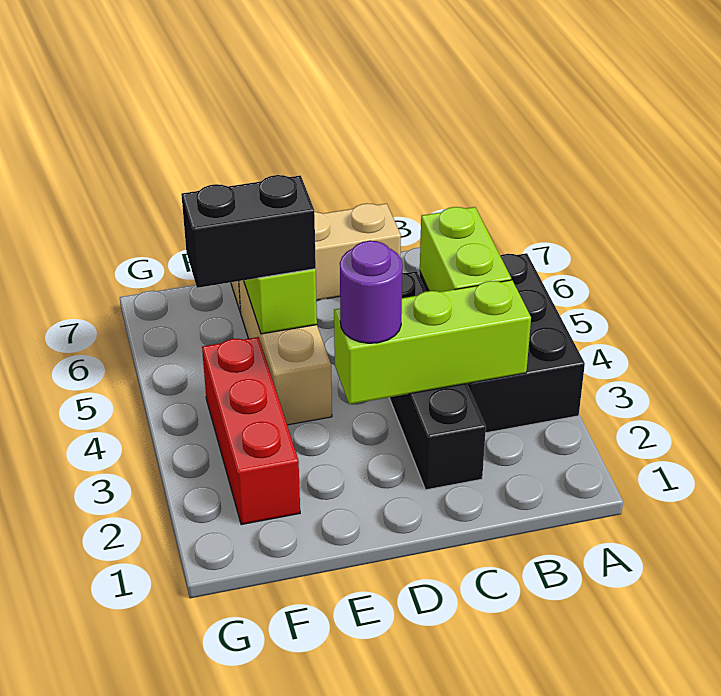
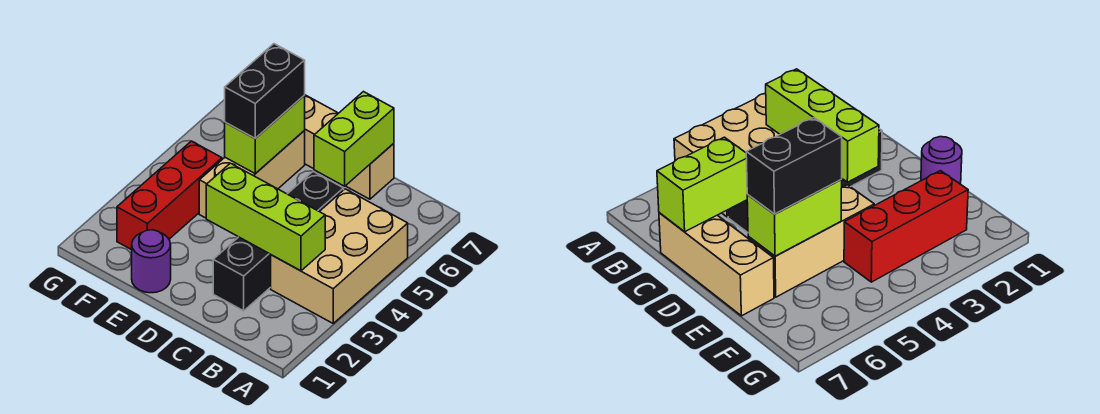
black brick A3:B5 level 1 -> tan brick A3:B5 level 1
lime brick B4:B5 level 2 -> lime brick C6:C7 level 2
purple round brick D3 level 3 -> purple round brick E1 level 1
black brick E5:F5 level 3 -> black brick E5:E6 level 3

